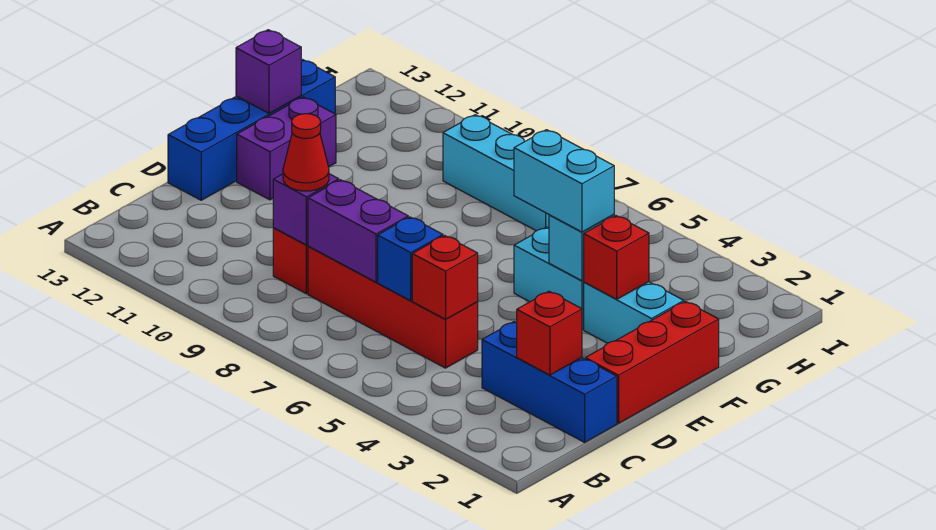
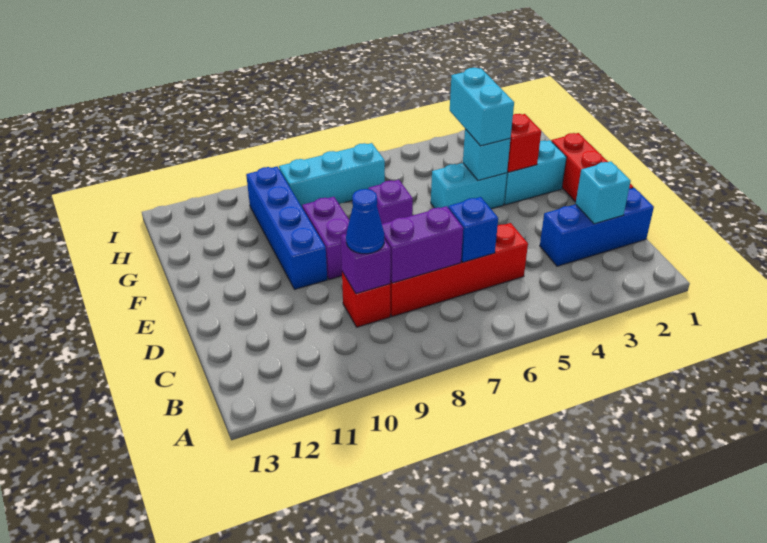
red brick C2 level 2 -> cyan brick C2 level 2
red brick C5 level 2 -> none
red cone C9 level 3 -> blue cone C9 level 3
blue brick D13:G13 level 1 -> blue brick E10:H10 level 1
purple brick E12:F12 level 1 -> purple brick E9:F9 level 1
cyan brick F4:F5 level 3 -> cyan brick F4:G4 level 3
purple brick F13 level 2 -> purple brick F7 level 1

